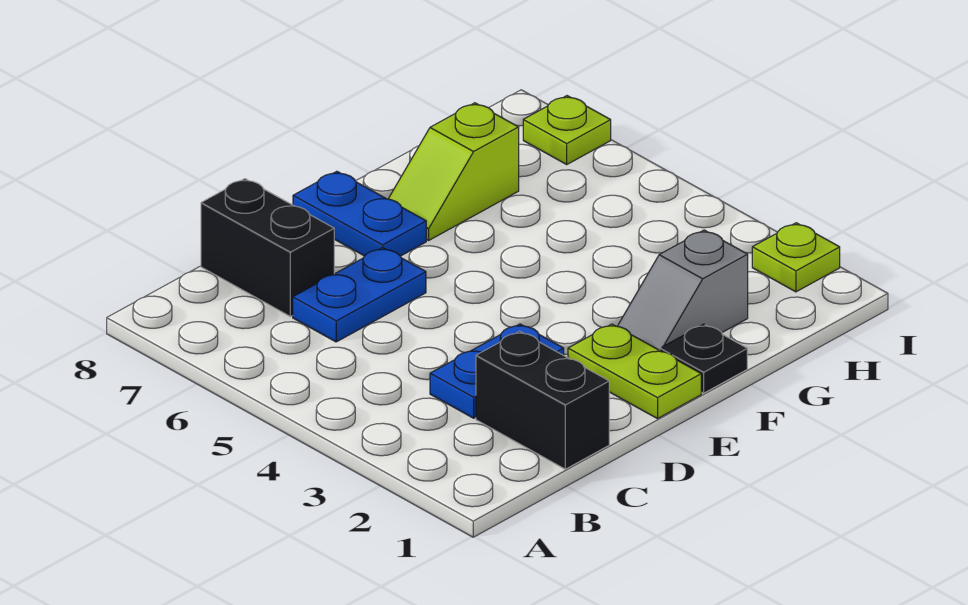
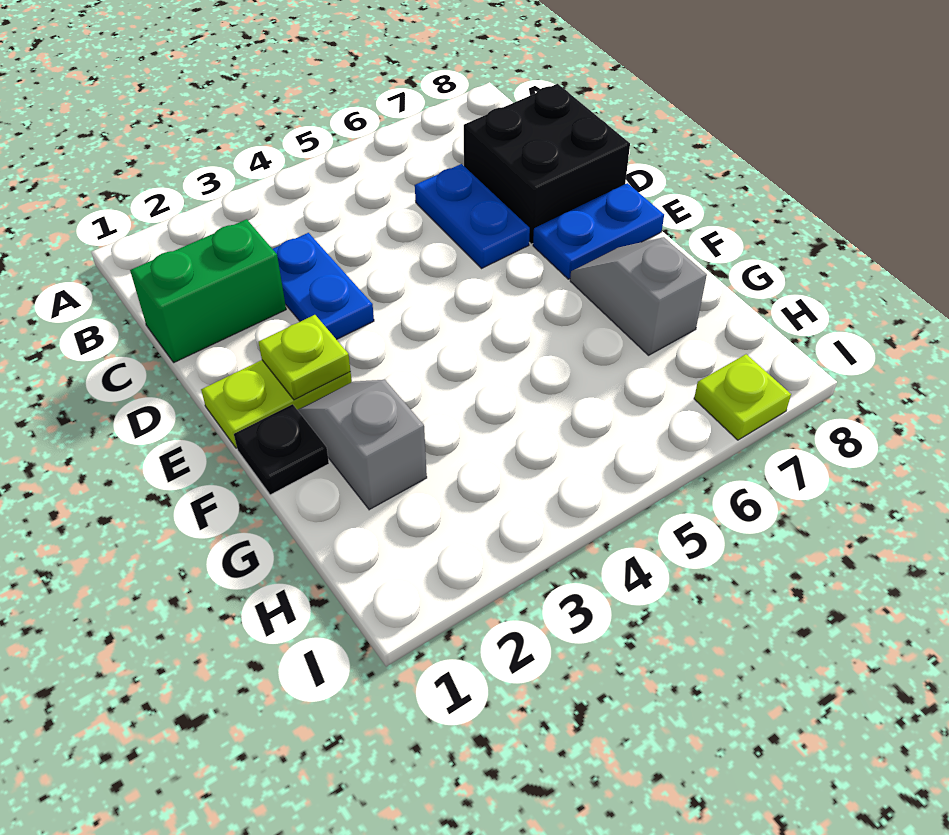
black brick C1:C2 level 1 -> green brick C1:C2 level 1
black brick C7:C8 level 1 -> black brick C7:D8 level 1
lime slope F7:G7 level 1 top G -> grey slope F7:G7 level 1 top G
lime plate I2 level 1 -> lime plate E2 level 2

